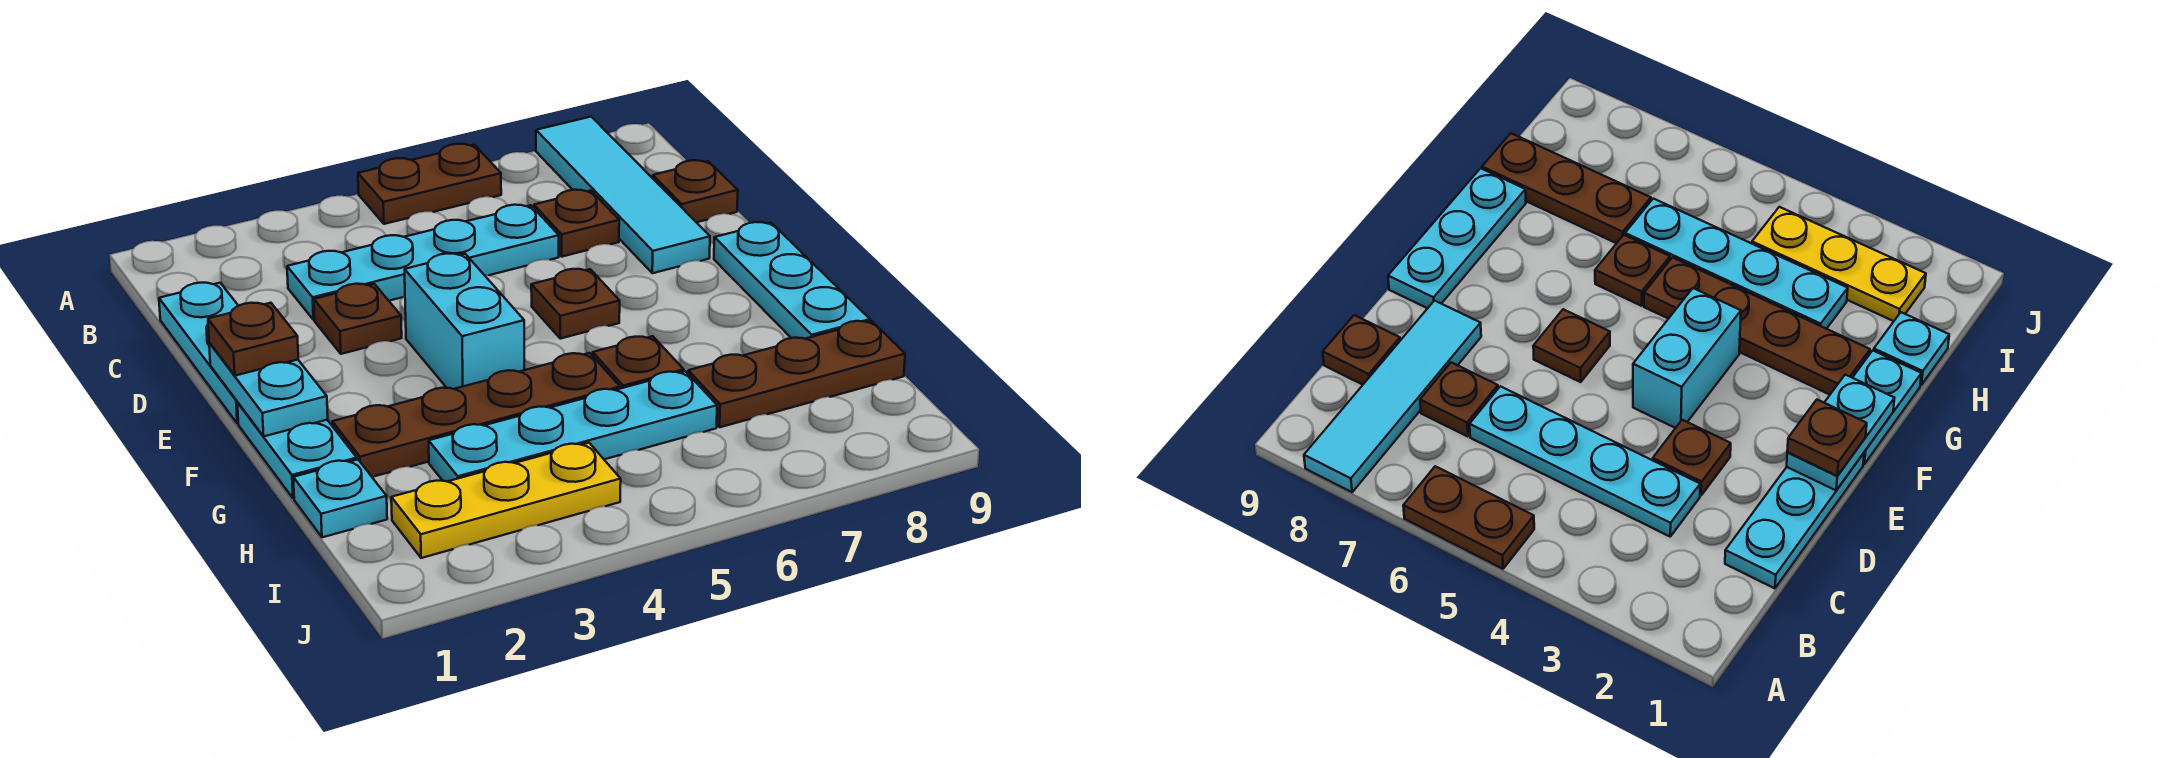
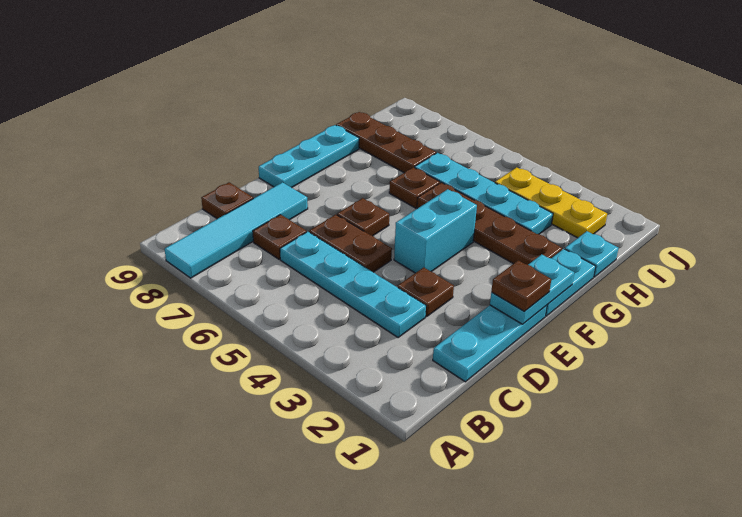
brown plate A5:A6 level 1 -> brown plate D5:D6 level 1

